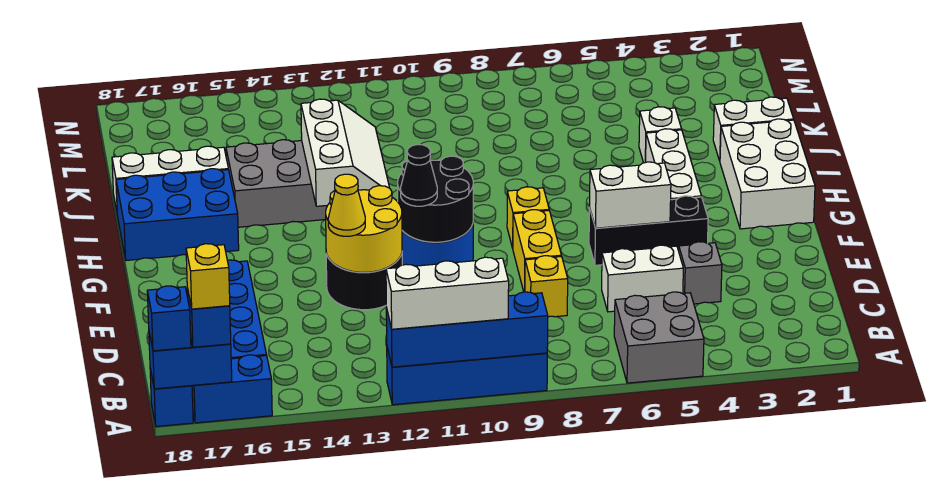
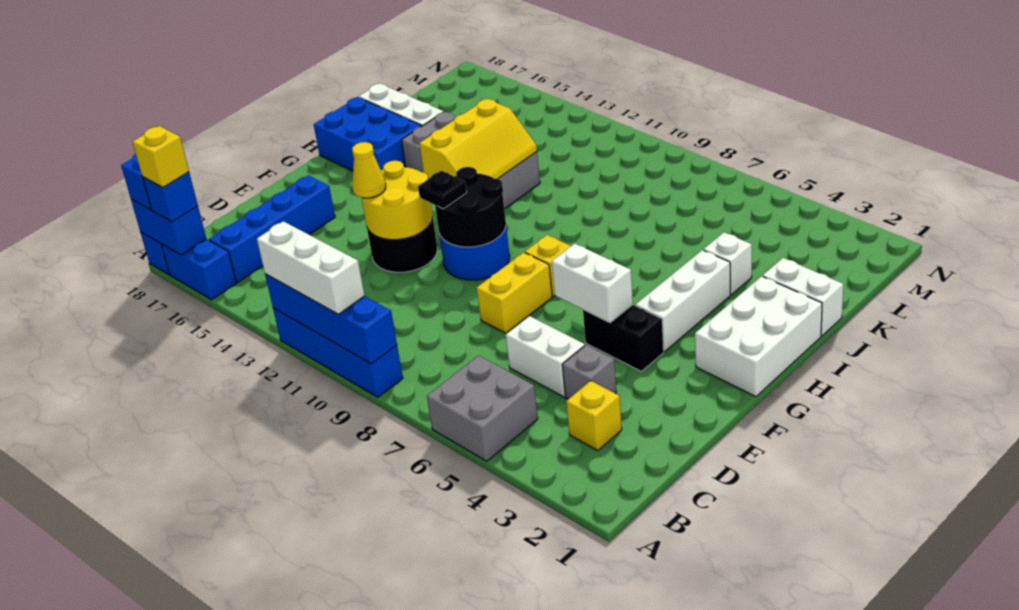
yellow brick D8 level 1 -> yellow brick C3 level 1
black brick F4:F6 level 1 -> black brick F4:F5 level 1
black cone F11 level 3 -> black plate F11 level 3
white slope H12:J13 level 2 top 13 -> yellow slope H12:J13 level 2 top 13

